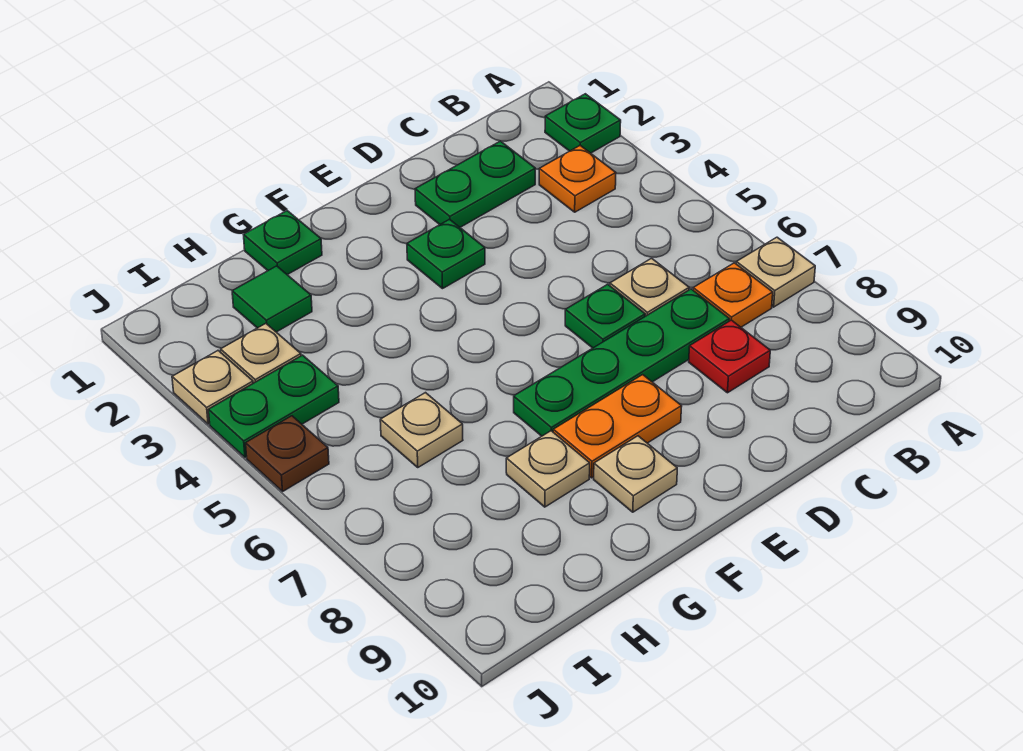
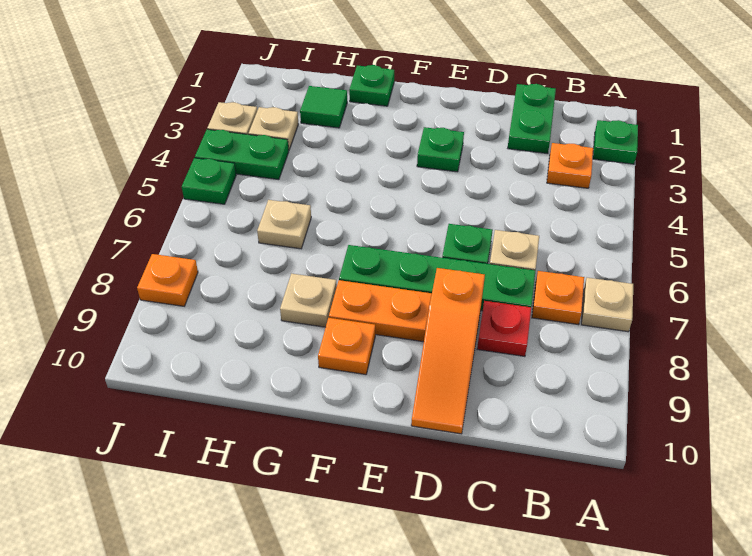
green plate C2:D2 level 1 -> green plate C1:C2 level 1
none -> orange slope D8:D10 level 1 top 8
tan plate F9 level 1 -> orange plate F9 level 1
brown plate J5 level 1 -> green plate J5 level 1
none -> orange plate J8 level 1

